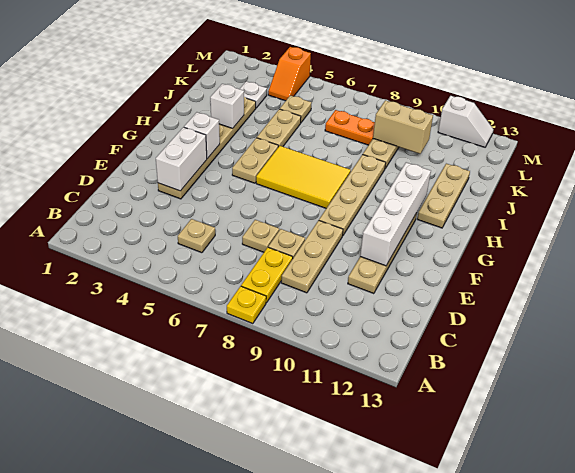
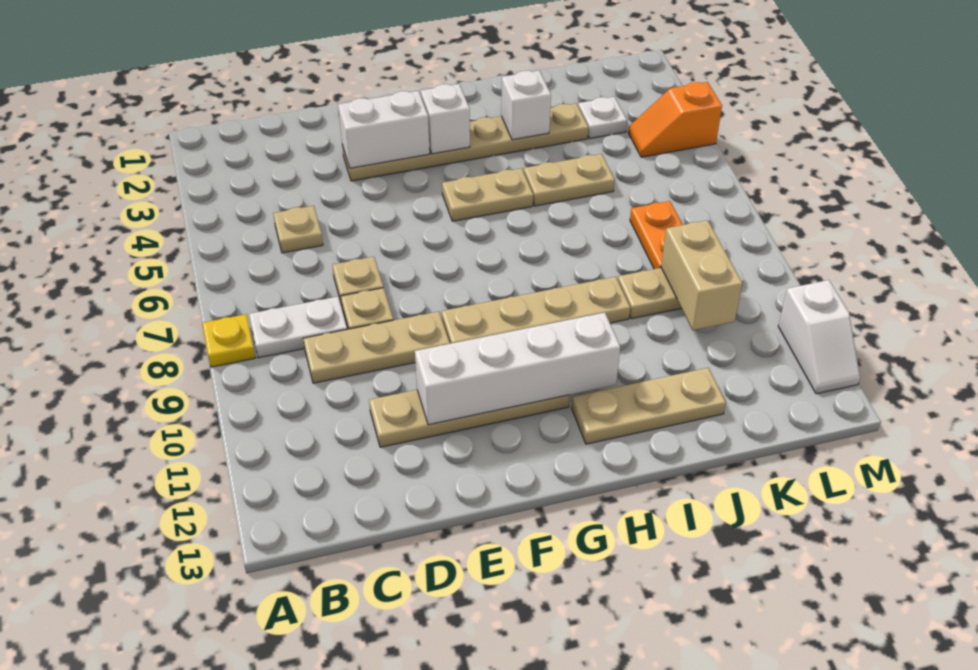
yellow plate B8:C8 level 1 -> white plate B8:C8 level 1
yellow tile G6:H8 level 1 -> none
tan plate K5 level 1 -> none

